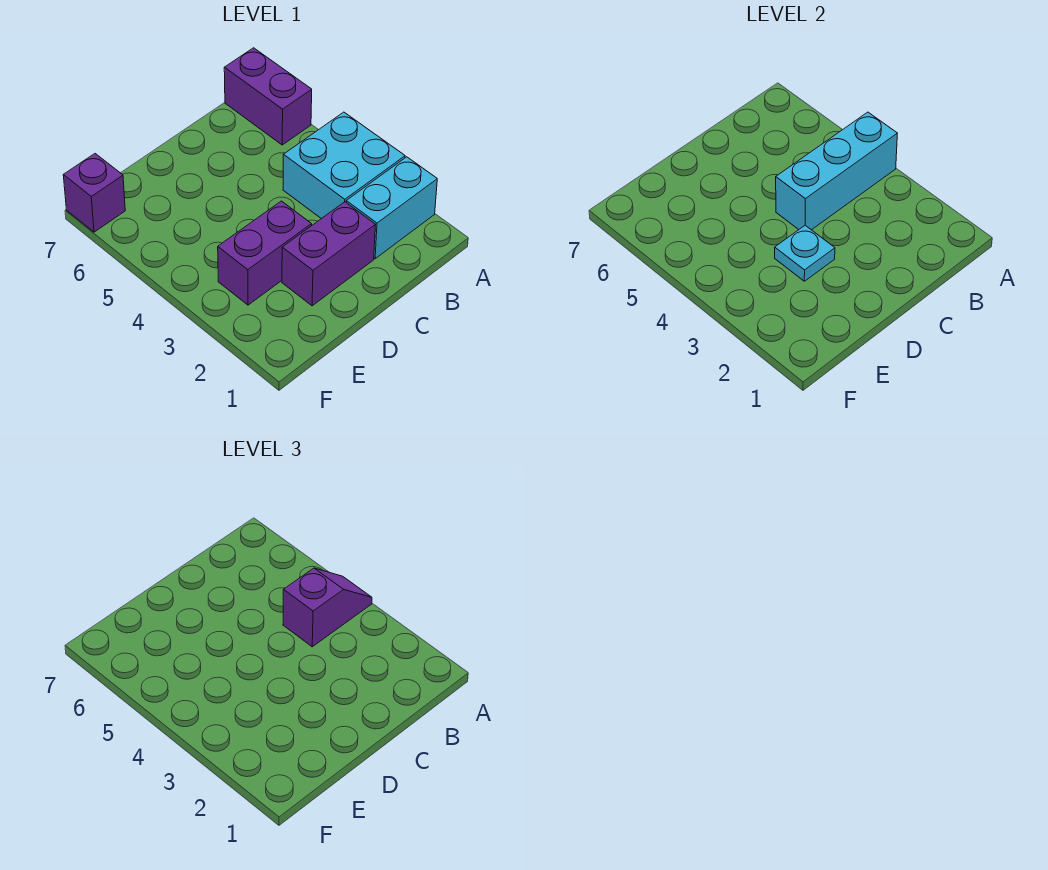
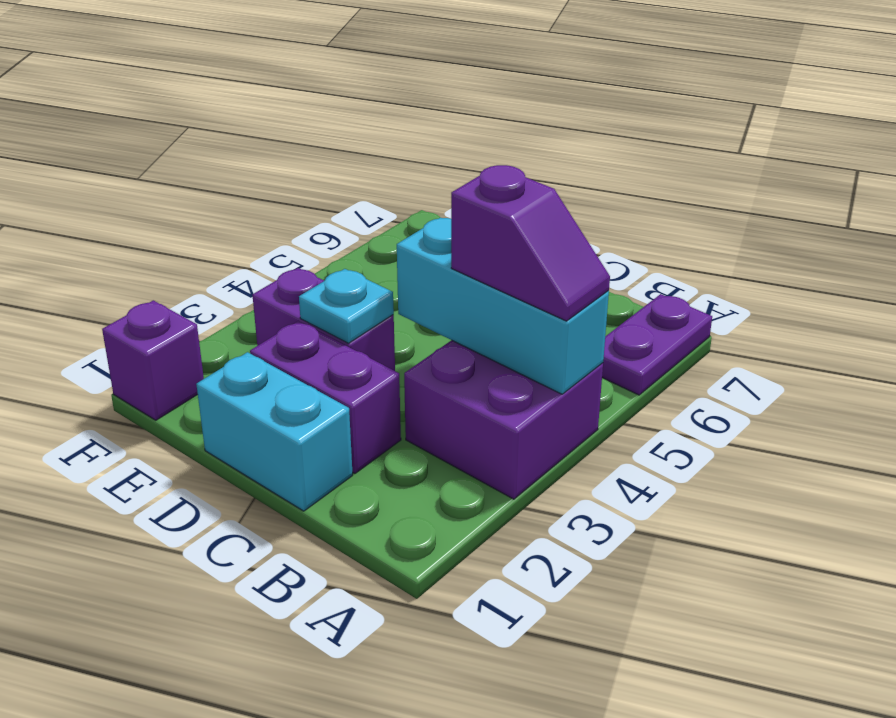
cyan brick A2:B2 level 1 -> cyan brick C1:D1 level 1
cyan brick A3:B4 level 1 -> purple brick A3:B4 level 1
purple brick A6:A7 level 1 -> purple plate A6:A7 level 1
purple brick F7 level 1 -> purple brick F1 level 1

